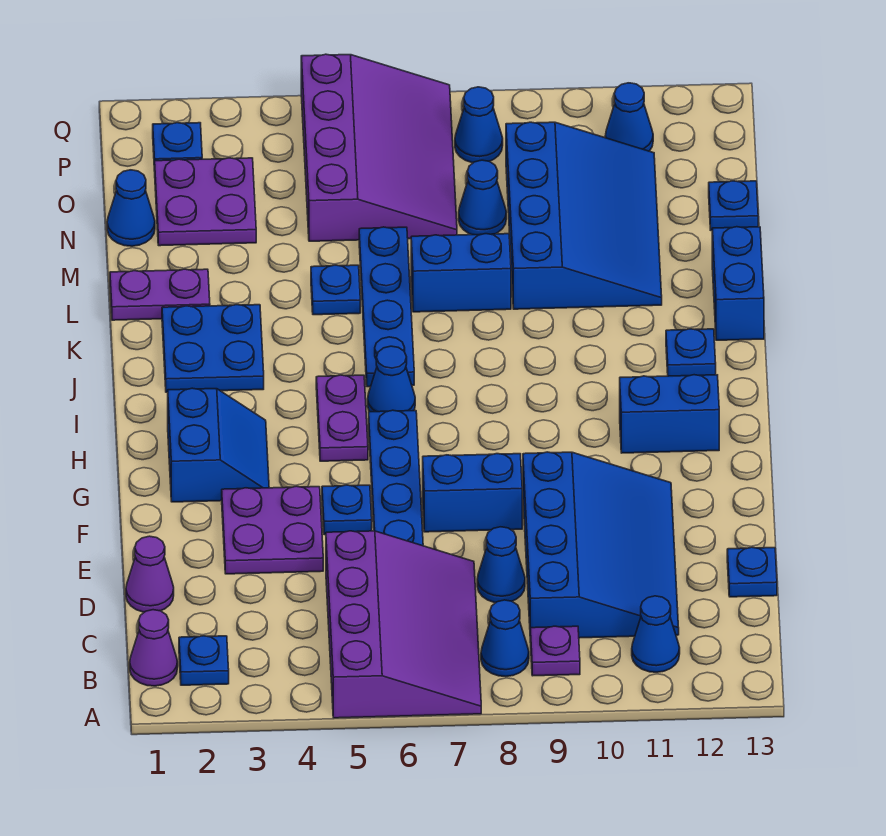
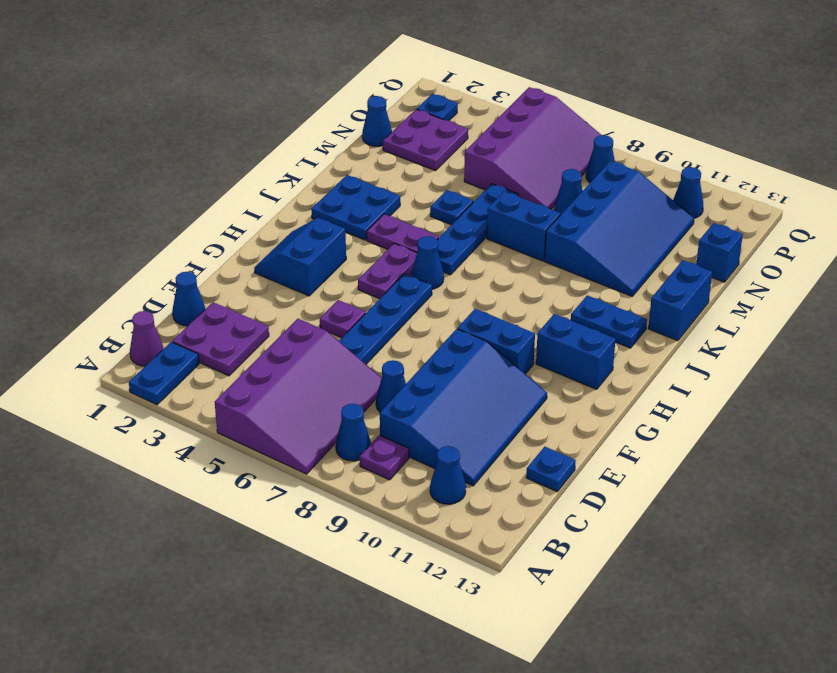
blue plate B2 level 1 -> blue plate A2:B2 level 1
purple cone D1 level 1 -> blue cone D1 level 1
purple plate E3:F4 level 1 -> purple plate C2:D3 level 1
blue plate F5 level 1 -> purple plate F5 level 1
blue brick F7:F8 level 1 -> blue brick G9:G10 level 1
blue slope G2:H3 level 1 top 2 -> blue slope G2:H3 level 1 top 3
blue plate J12 level 1 -> blue plate J11:J12 level 1
purple plate L1:L2 level 1 -> purple plate J4:J5 level 1
blue plate N13 level 1 -> blue brick N13 level 1

